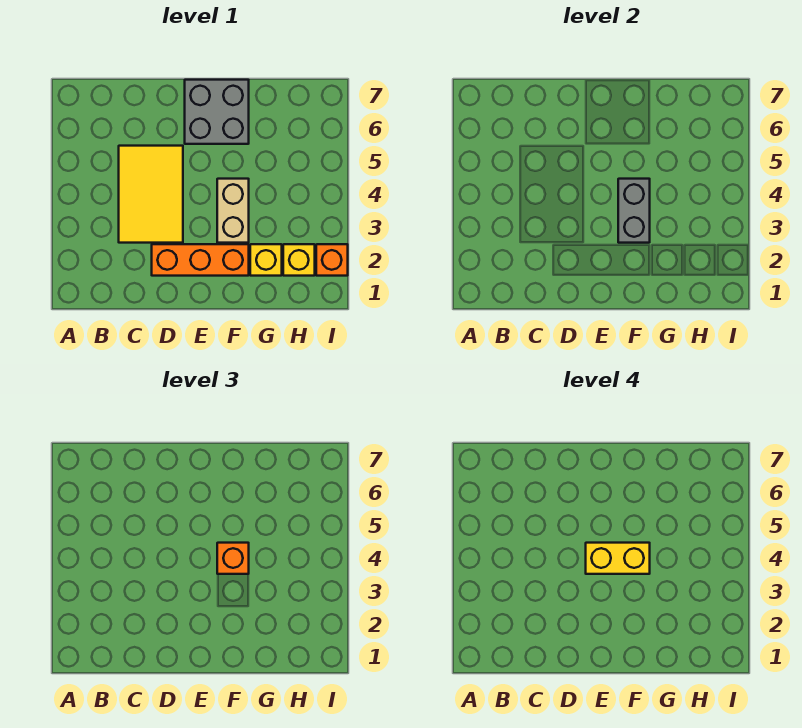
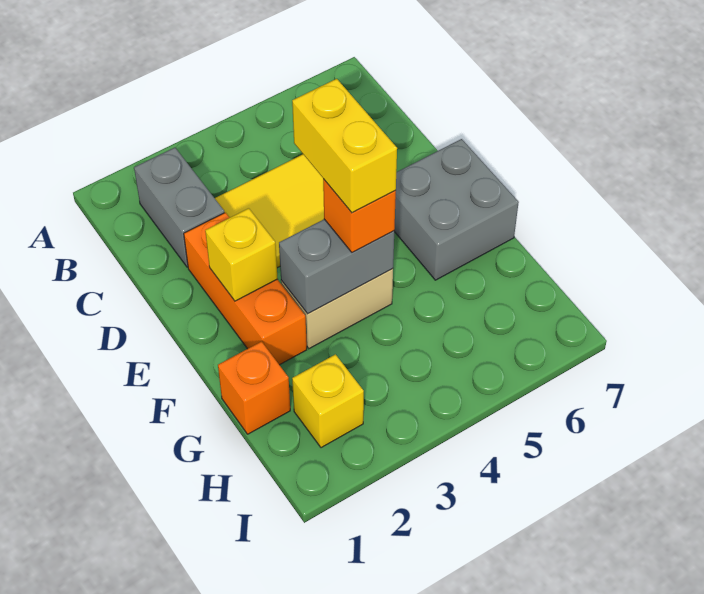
none -> grey brick B2:C2 level 1
yellow brick G2 level 1 -> yellow brick E2 level 2
orange brick I2 level 1 -> orange brick G1 level 1

